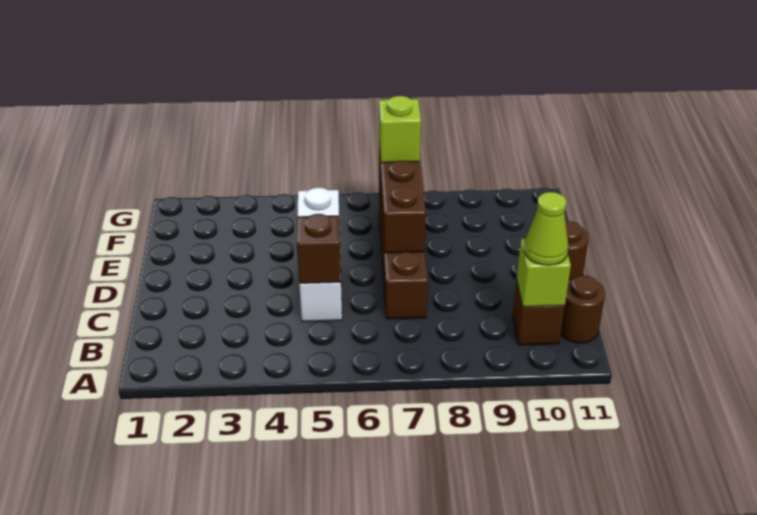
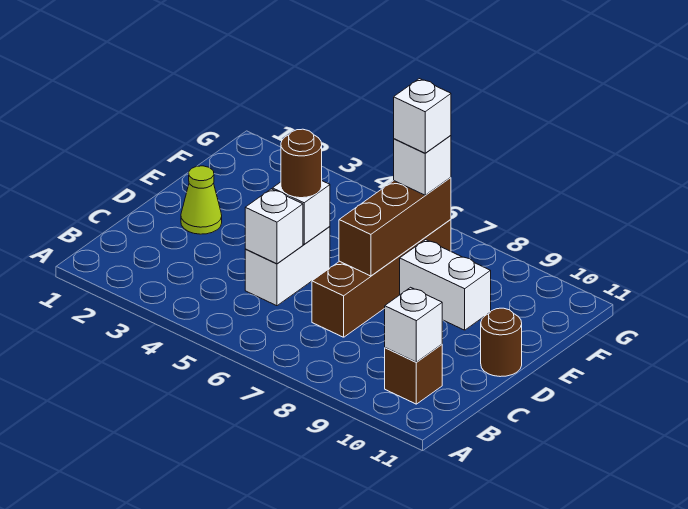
lime brick B10 level 2 -> white brick B10 level 2
lime cone B10 level 3 -> lime cone D2 level 1
brown round brick B11 level 1 -> brown round brick D5 level 3
brown brick C5 level 2 -> white brick C5 level 2
none -> white brick E8:E9 level 1
lime brick F7 level 3 -> white brick F7 level 3
none -> white brick F7 level 4

